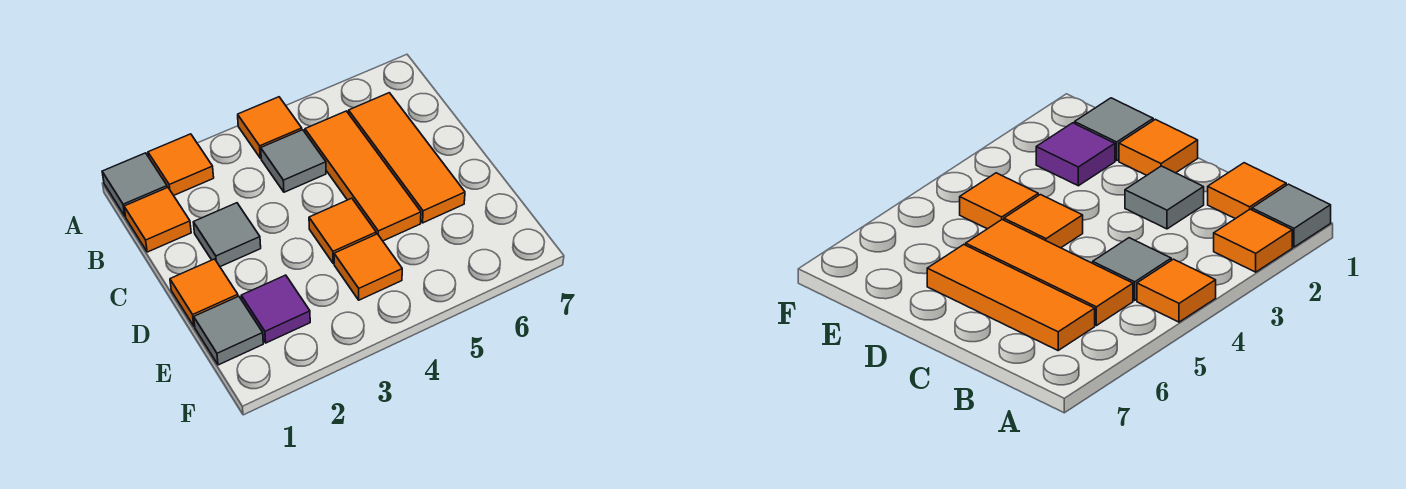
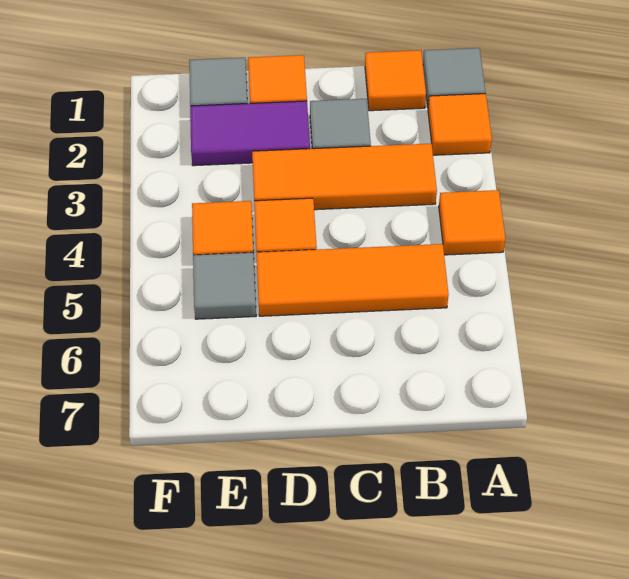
grey tile B4 level 1 -> grey tile E5 level 1
orange tile B6:D6 level 1 -> orange tile B3:D3 level 1
purple tile E2 level 1 -> purple tile D2:E2 level 1

